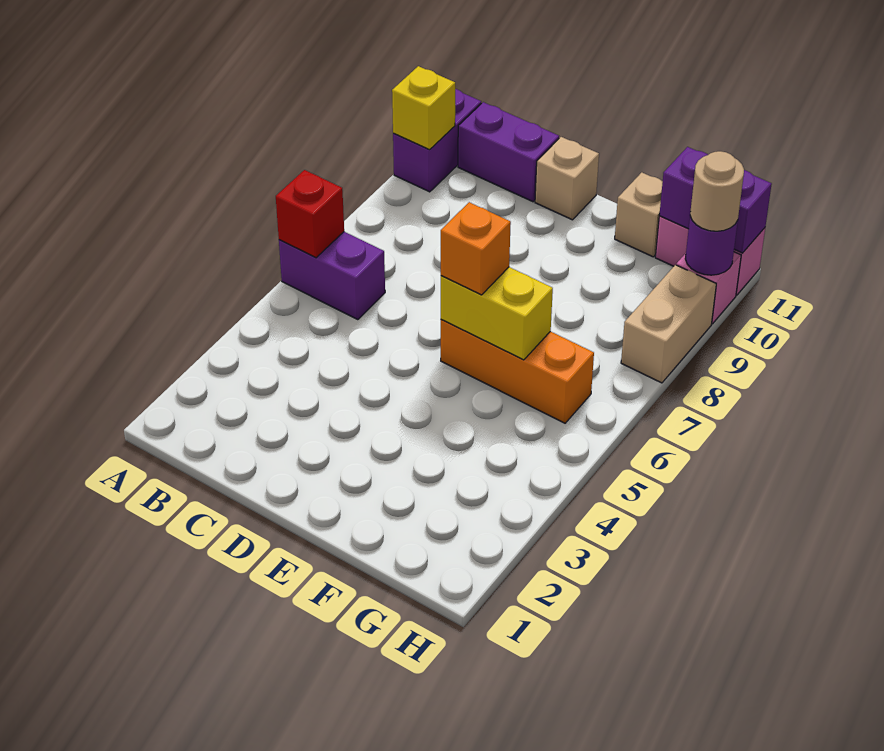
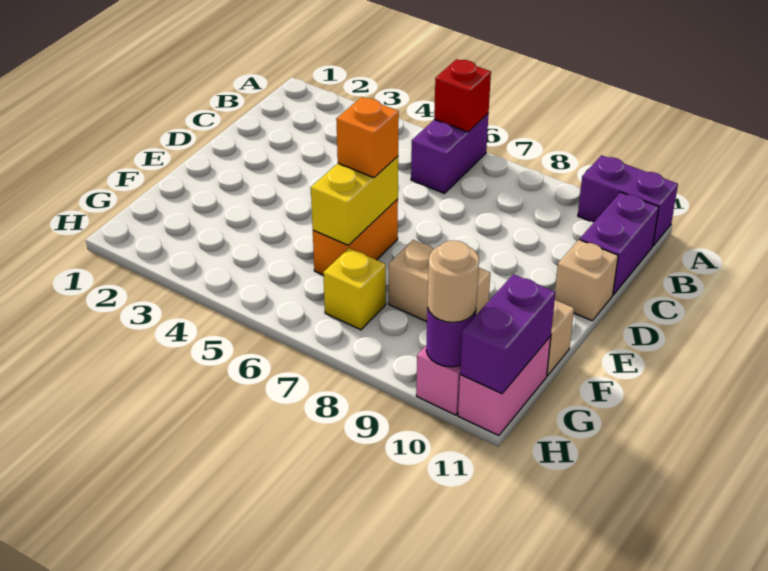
yellow brick A10 level 2 -> yellow brick G7 level 1
orange brick E6:G6 level 1 -> orange brick E6:F6 level 1
tan brick H8:H9 level 1 -> tan brick F8:F9 level 1

